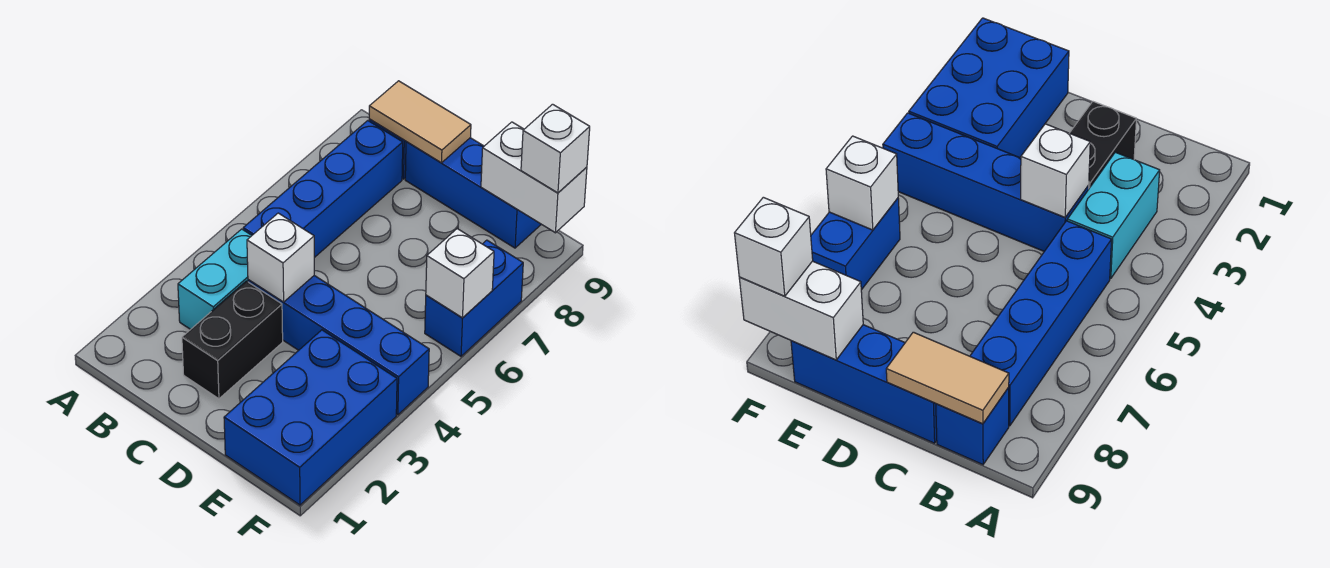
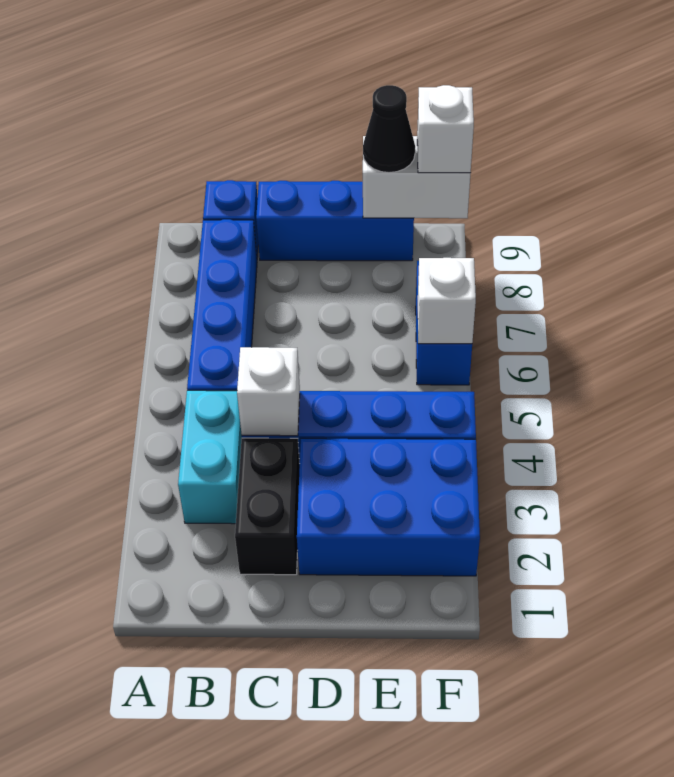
tan tile B9:C9 level 2 -> none
blue brick E1:F3 level 1 -> blue brick D2:F3 level 1
none -> black cone E9 level 3

